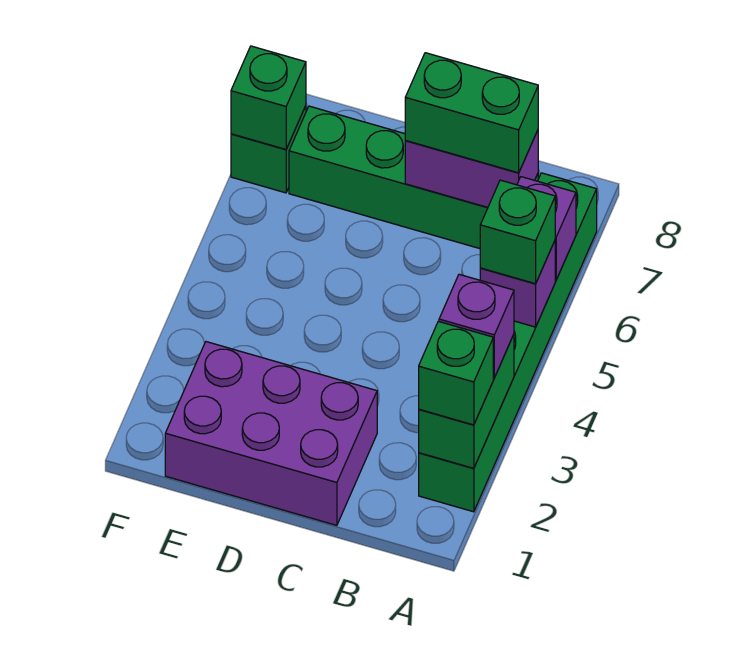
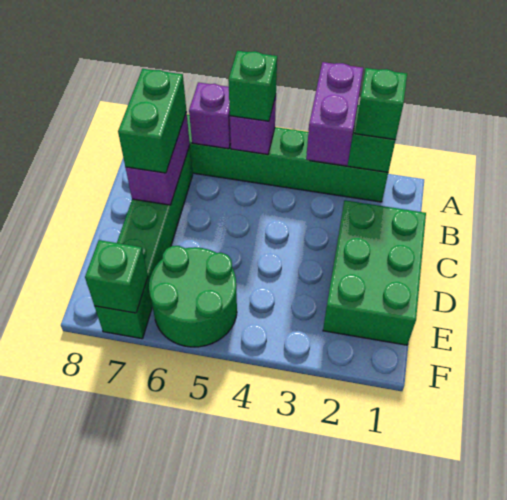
purple brick A3 level 3 -> purple brick A3:B3 level 3
purple brick C1:E2 level 1 -> green brick C1:E2 level 1
none -> green round brick E5:F6 level 1

